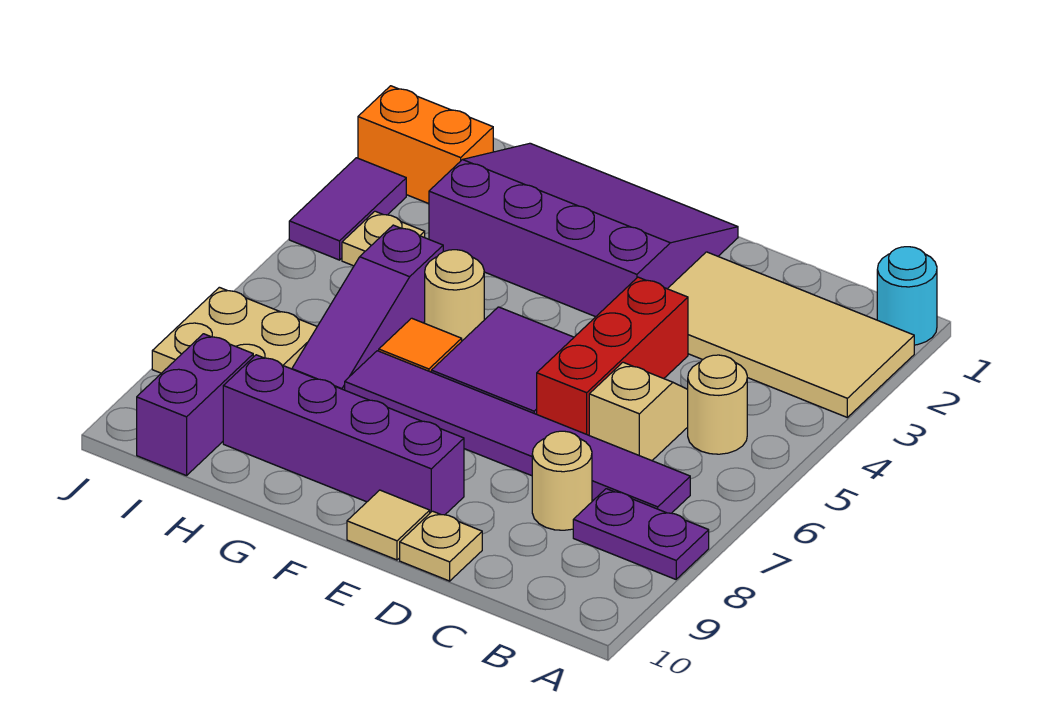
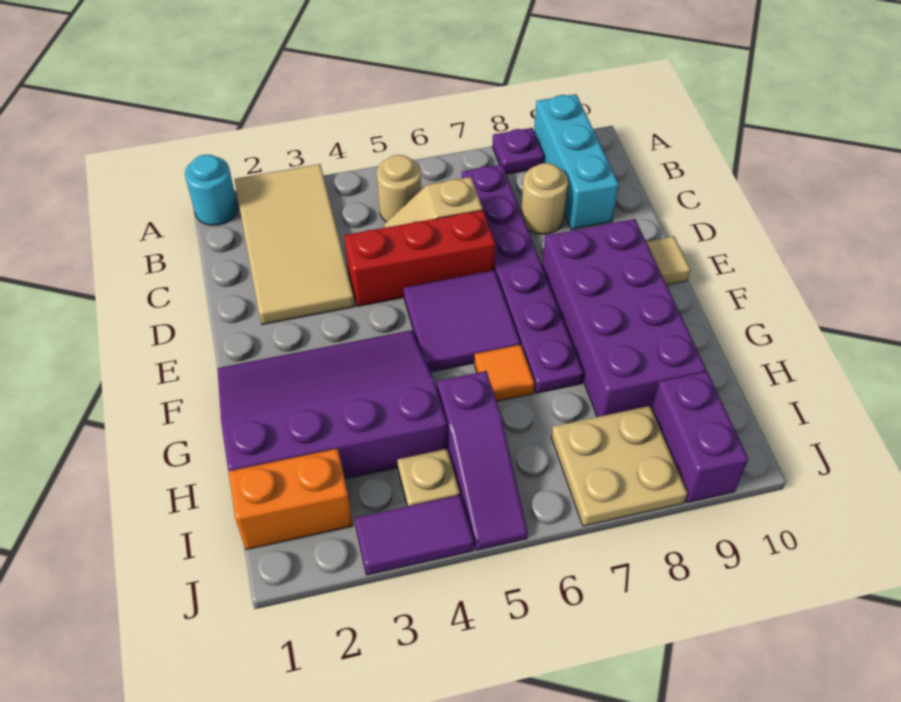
purple plate A8:B8 level 1 -> purple plate A8 level 1
none -> cyan brick A9:C9 level 1
purple tile B7:G7 level 1 -> purple plate B7:G7 level 1
tan plate D10 level 1 -> none
purple slope E1:H3 level 1 top 3 -> purple slope F1:H4 level 1 top H
purple brick E9:H9 level 1 -> purple brick E8:H9 level 1
tan round brick G5 level 1 -> none
purple slope H5:H7 level 1 top 5 -> purple slope H5:J5 level 1 top H
orange brick I2:J2 level 1 -> orange brick I1:I2 level 1
purple brick I9:I10 level 1 -> purple brick I9:J9 level 1

